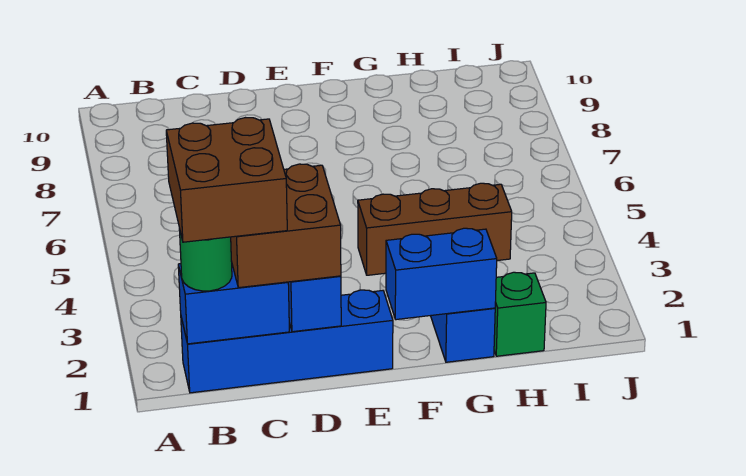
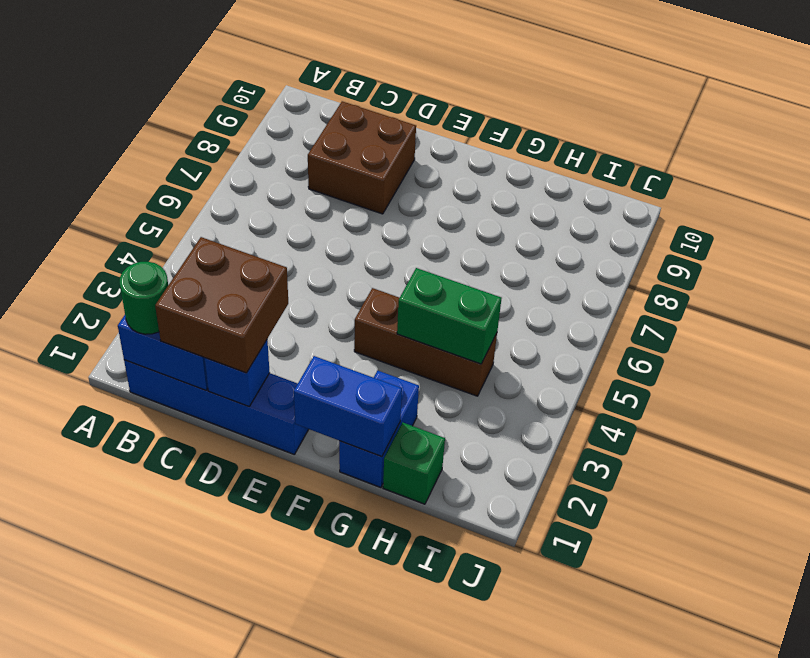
brown brick B1:C2 level 4 -> brown brick C8:D9 level 1
none -> green brick G4:H4 level 2

